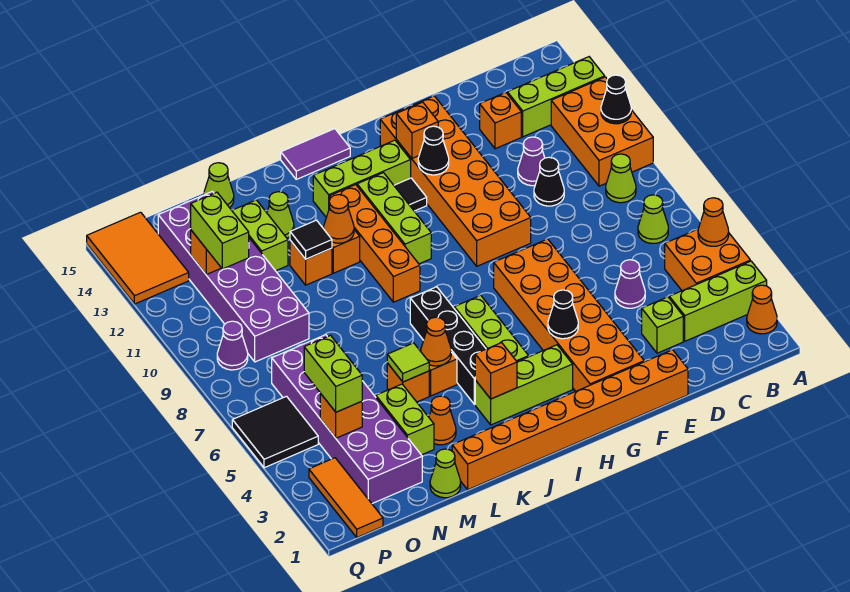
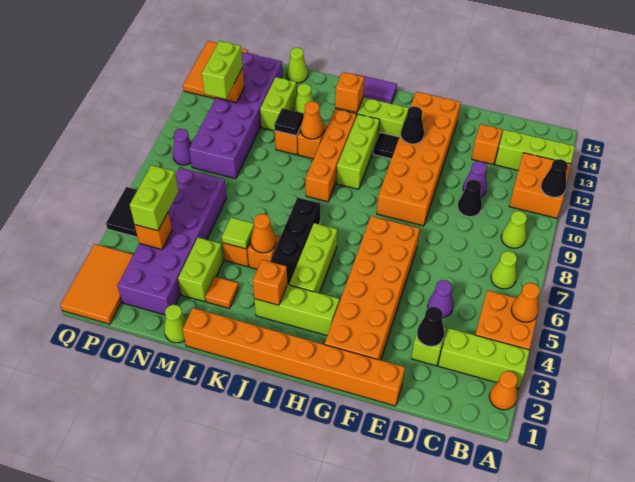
orange brick A10:B12 level 1 -> orange brick A11:B12 level 1
black cone G4 level 2 -> black cone D3 level 2
orange brick G13 level 2 -> orange brick J13 level 2
orange cone L3 level 1 -> orange tile L3 level 1
orange tile P1:P3 level 1 -> orange tile P1:Q3 level 1

